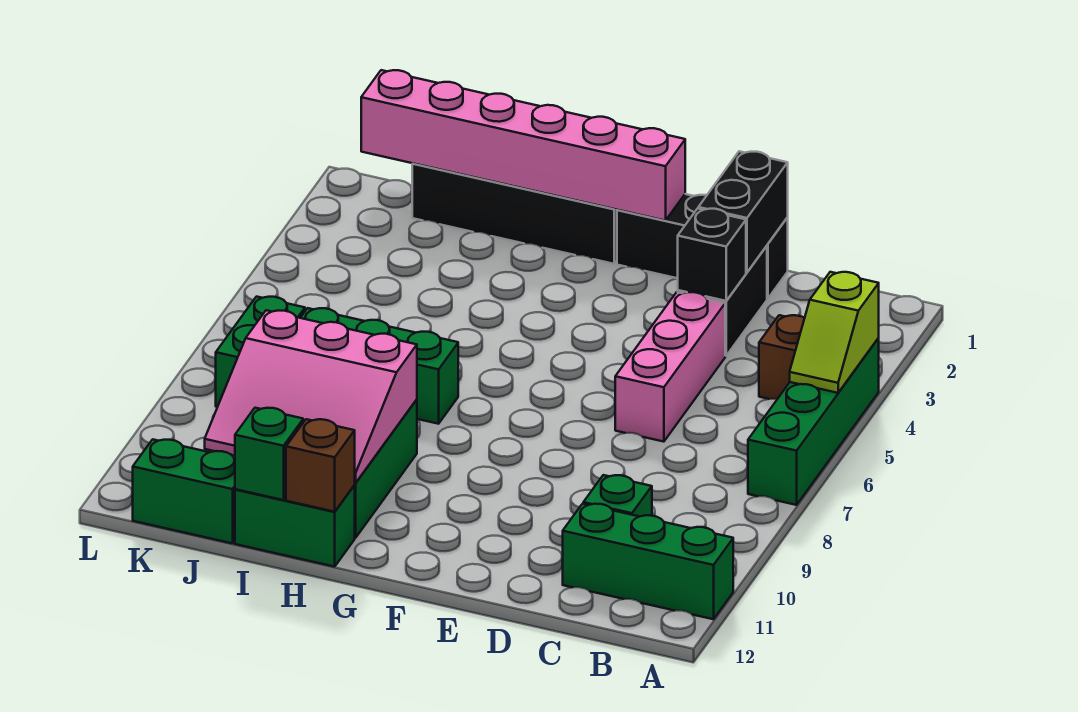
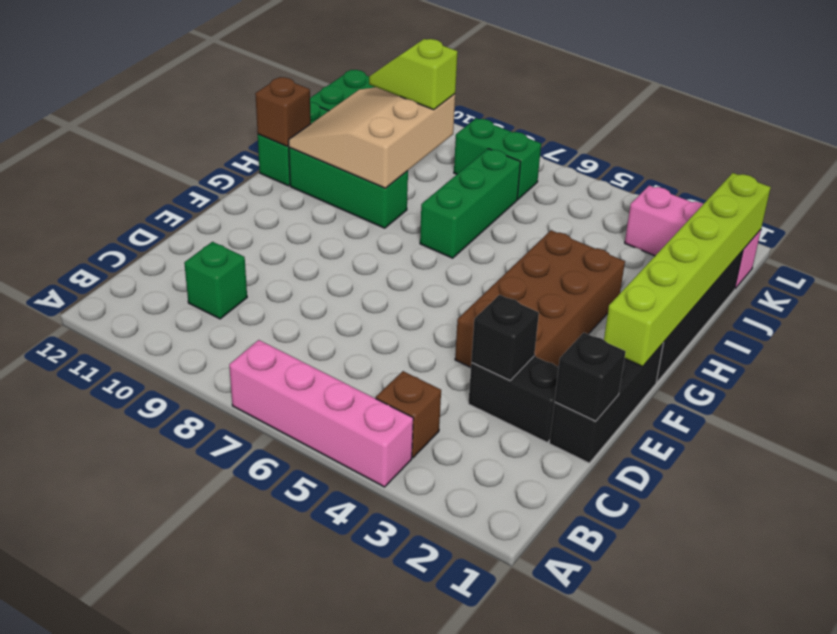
green brick A4:A7 level 1 -> pink brick A4:A7 level 1
lime slope A4:A5 level 2 top 4 -> lime slope J9:J10 level 3 top 9
green brick A11:C11 level 1 -> none
black brick D1:D2 level 2 -> black brick D1 level 2
pink brick D4:D6 level 1 -> pink brick K1:K3 level 1
none -> brown brick E3:H4 level 1
pink brick F1:K1 level 2 -> lime brick F1:K1 level 2
pink slope H9:J11 level 2 top 9 -> tan slope H9:J11 level 2 top 9
green brick I12 level 2 -> none

